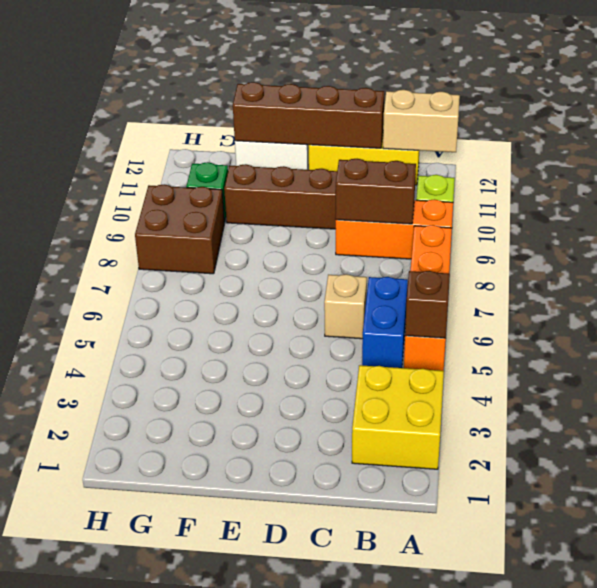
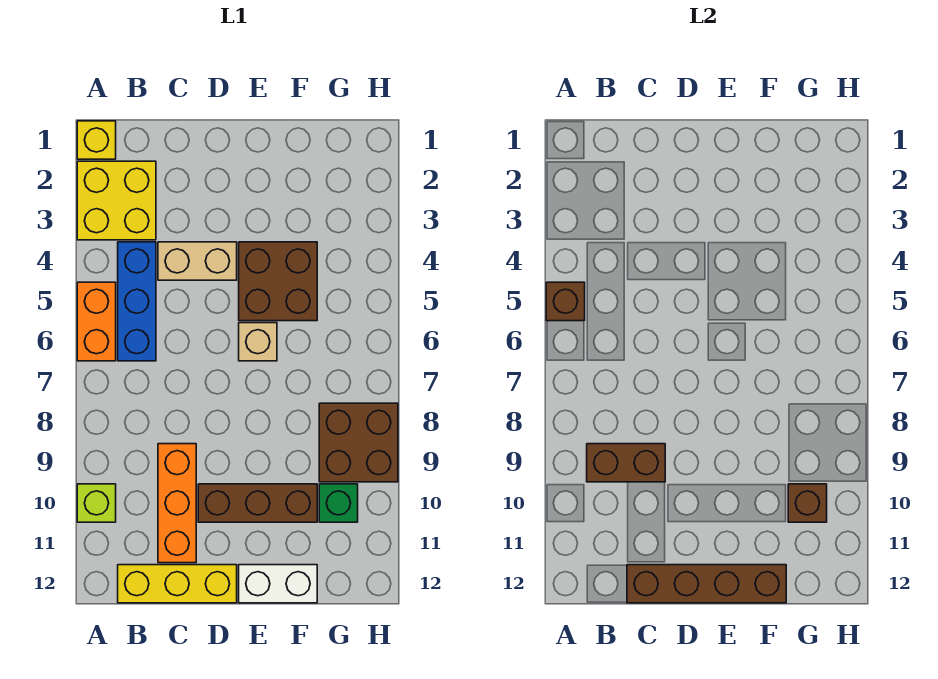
none -> yellow brick A1 level 1
orange brick A5:A8 level 1 -> orange brick A5:A6 level 1
orange brick A9:C9 level 1 -> orange brick C9:C11 level 1
tan brick A12:B12 level 2 -> tan brick C4:D4 level 1
blue brick B5:B6 level 1 -> blue brick B4:B6 level 1
tan brick C6 level 1 -> tan brick E6 level 1
none -> brown brick E4:F5 level 1
none -> brown brick G10 level 2

